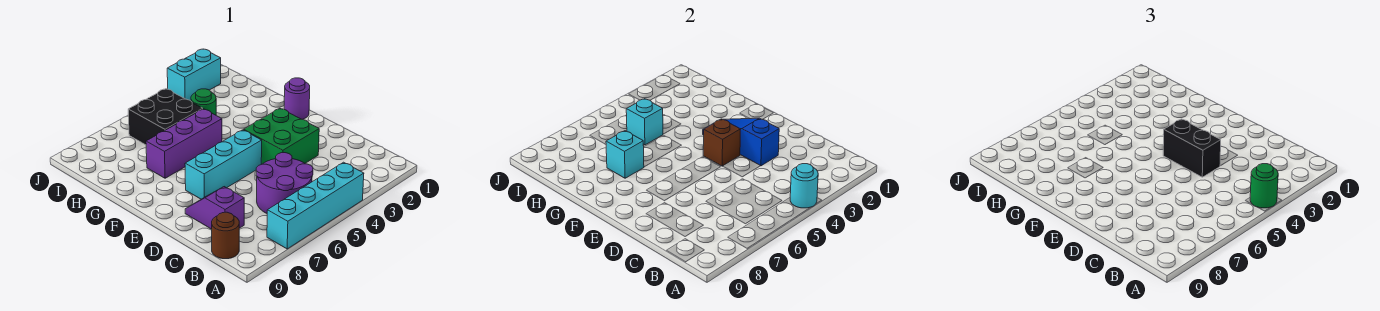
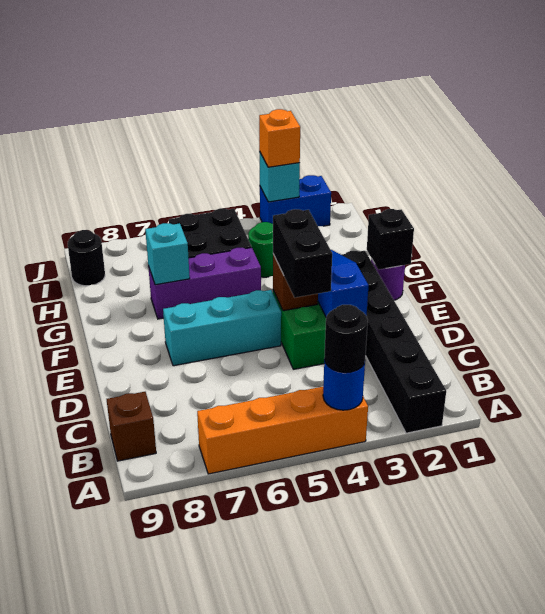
none -> black brick A2:F2 level 1
cyan brick A4:A7 level 1 -> orange brick A4:A7 level 1
cyan round brick A4 level 2 -> blue round brick A4 level 2
green round brick A4 level 3 -> black round brick A4 level 3
purple round brick B5:C6 level 1 -> none
brown round brick B9 level 1 -> brown brick B9 level 1
purple slope C8:D8 level 1 top C -> none
none -> black brick F1 level 2
cyan brick H5 level 2 -> cyan brick J3 level 2
none -> black round brick I9 level 1
cyan brick J2:J3 level 1 -> blue brick J2:J3 level 1
none -> orange brick J3 level 3

